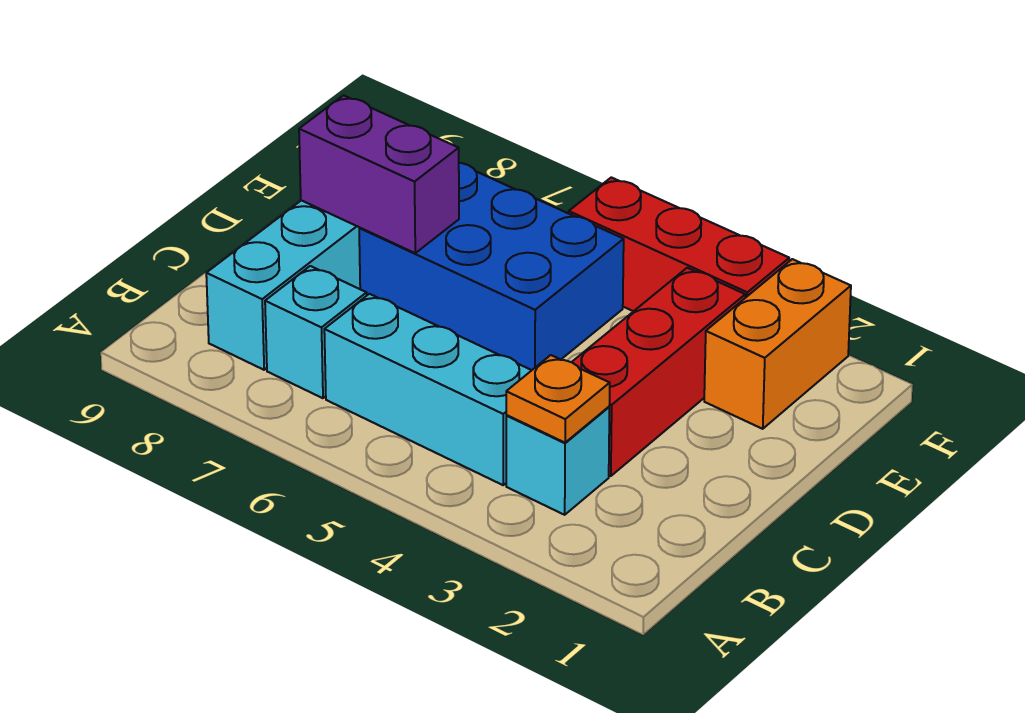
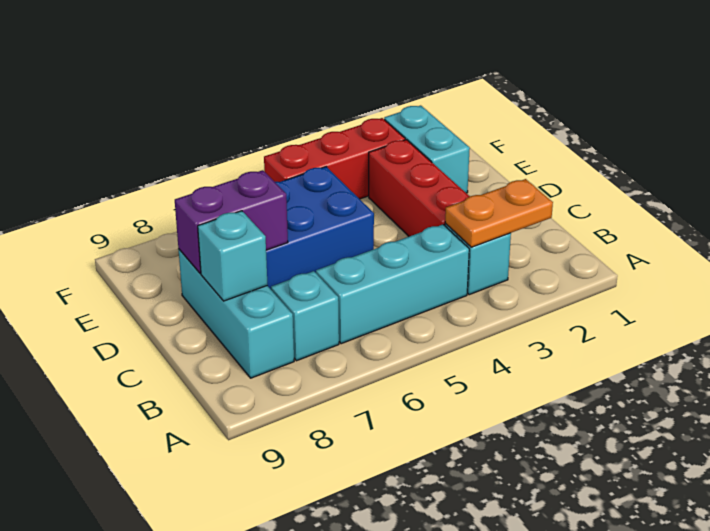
orange plate B3 level 2 -> orange plate B2:B3 level 2
none -> cyan brick C8 level 2
orange brick E2:F2 level 1 -> cyan brick E2:F2 level 1

